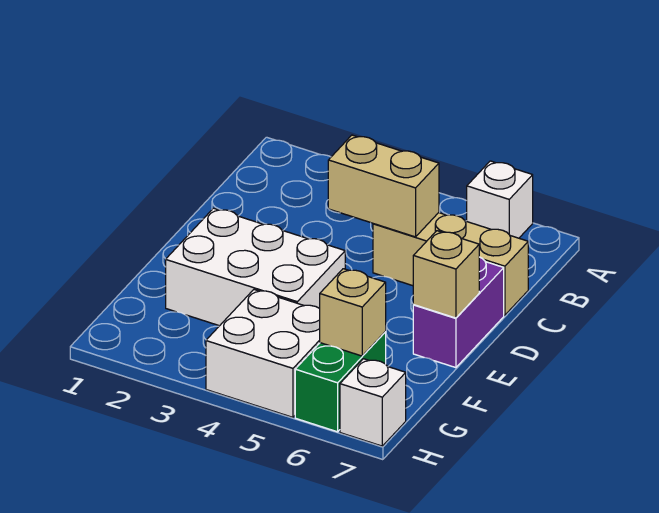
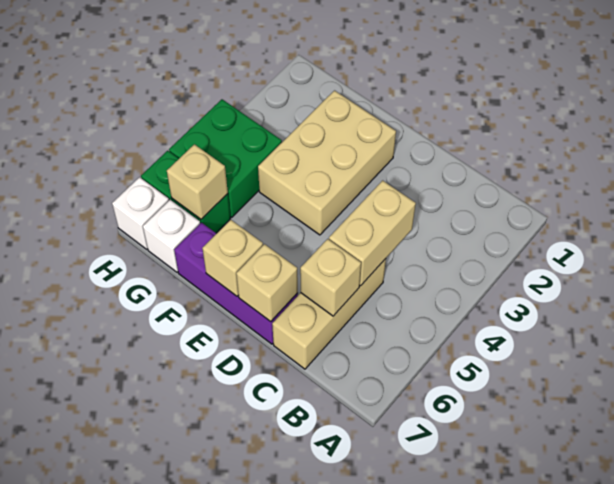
white brick A6 level 1 -> white brick G7 level 1
none -> tan brick C6 level 2
purple brick D7:E7 level 1 -> purple brick D7:F7 level 1
none -> tan brick D7 level 2
white brick E2:F4 level 1 -> tan brick E2:F4 level 1
white brick G4:H5 level 1 -> green brick G4:H5 level 1

